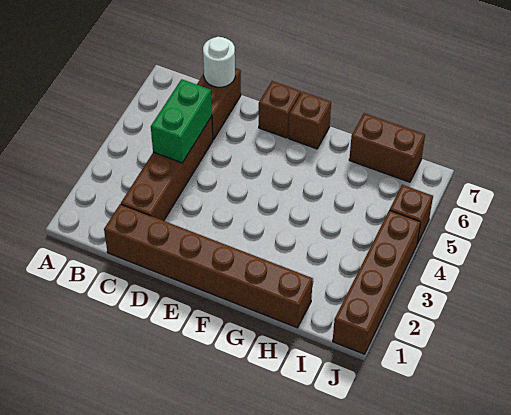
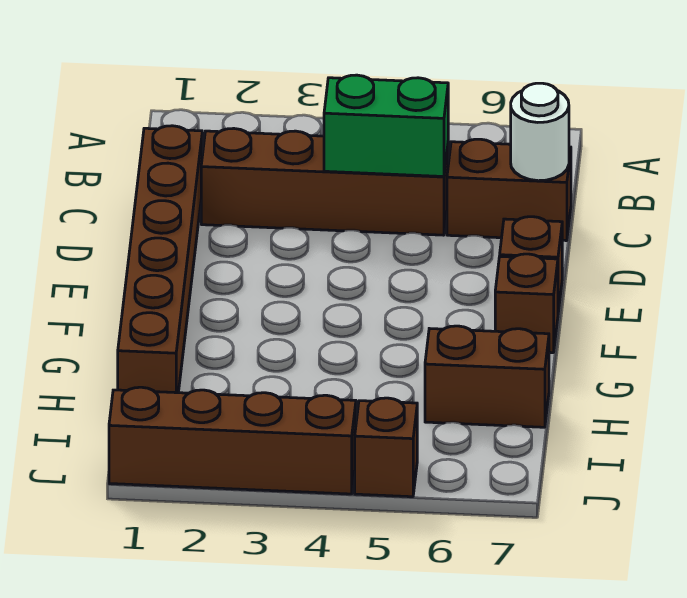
brown brick H7:I7 level 1 -> brown brick H6:H7 level 1

